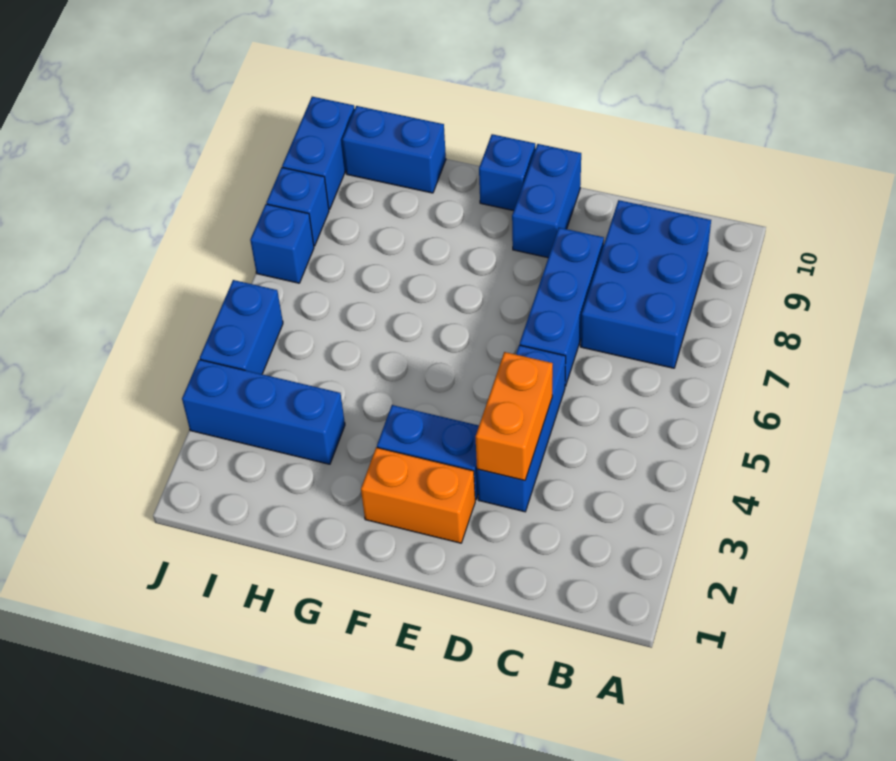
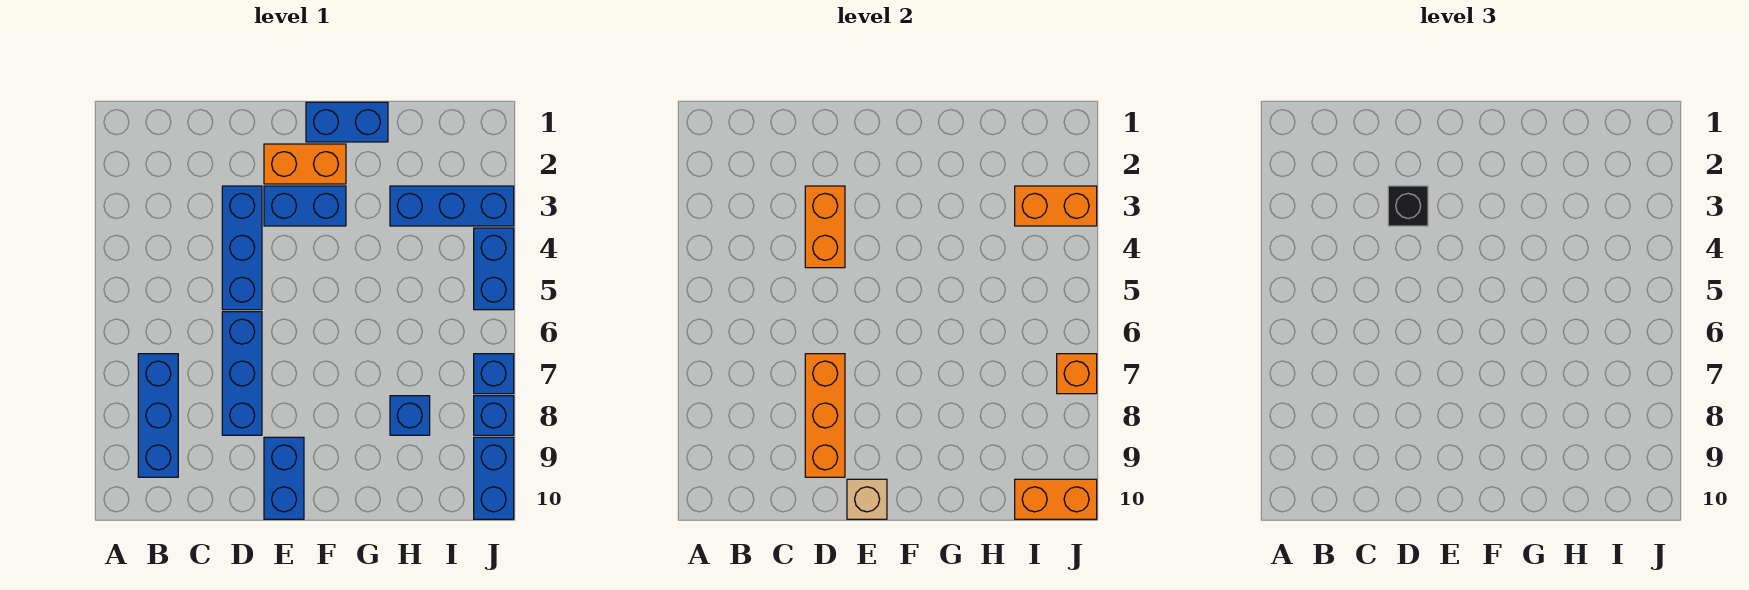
blue brick B7:C9 level 1 -> blue brick B7:B9 level 1
none -> black brick D3 level 3
none -> orange brick D7:D9 level 2
none -> tan brick E10 level 2
blue brick F10 level 1 -> blue brick H8 level 1
blue brick H10:I10 level 1 -> blue brick F1:G1 level 1
none -> orange brick I3:J3 level 2
none -> orange brick I10:J10 level 2
none -> orange brick J7 level 2

